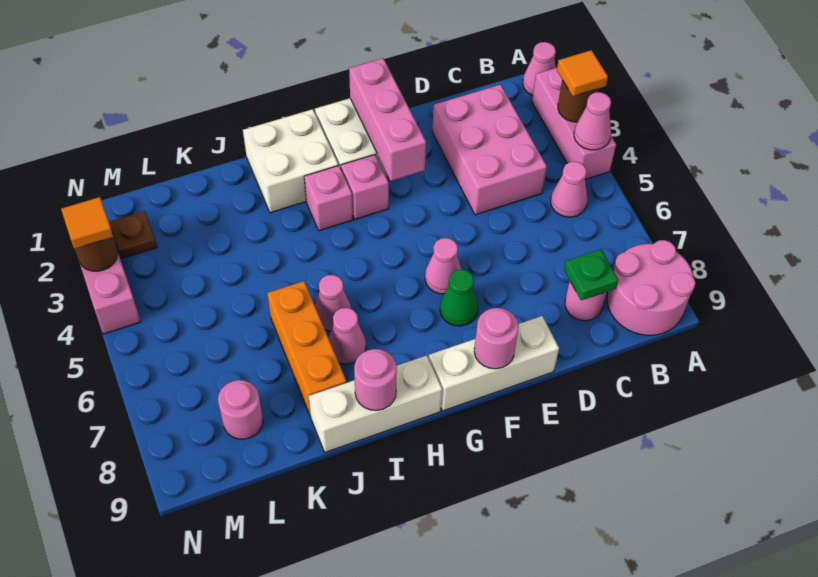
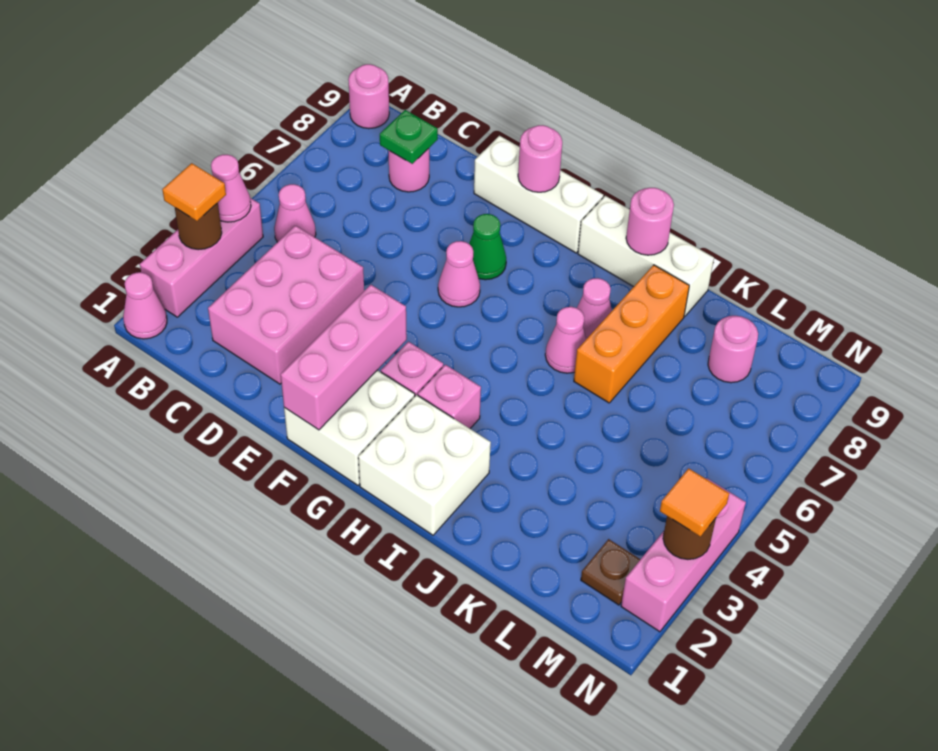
pink round brick A8:B9 level 1 -> pink round brick A9 level 1

